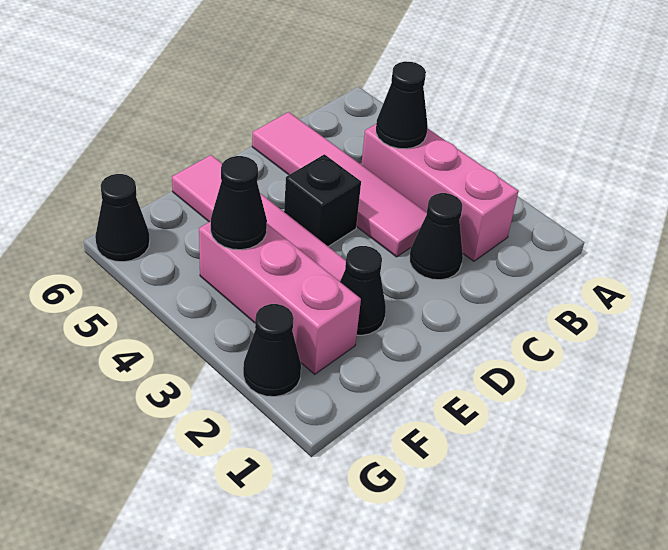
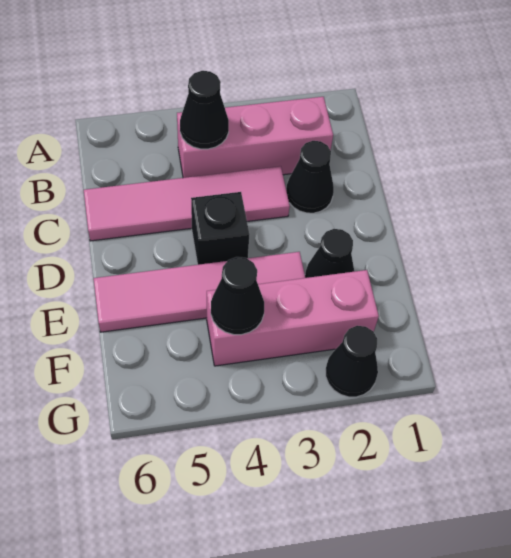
black cone G6 level 1 -> none

